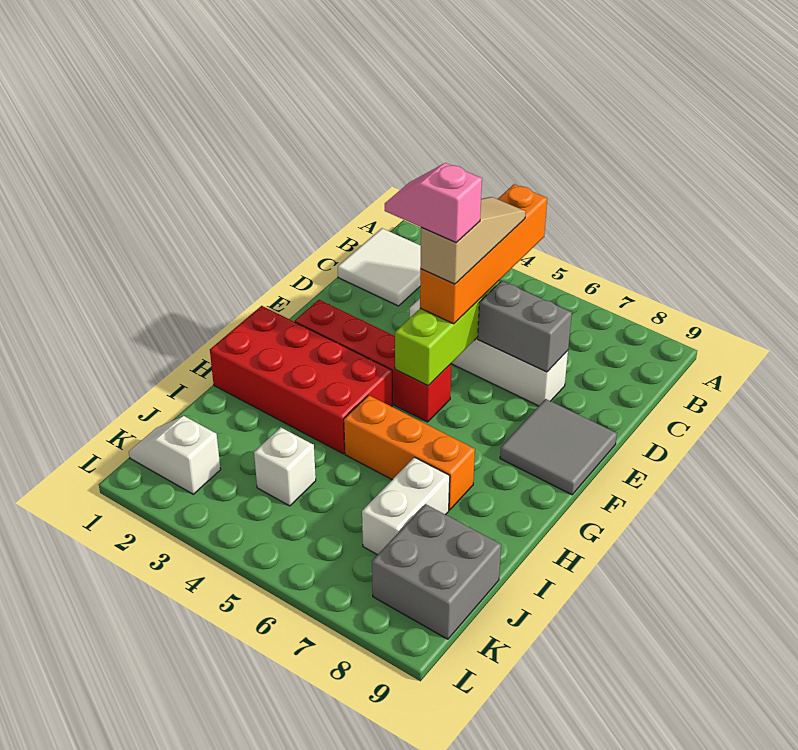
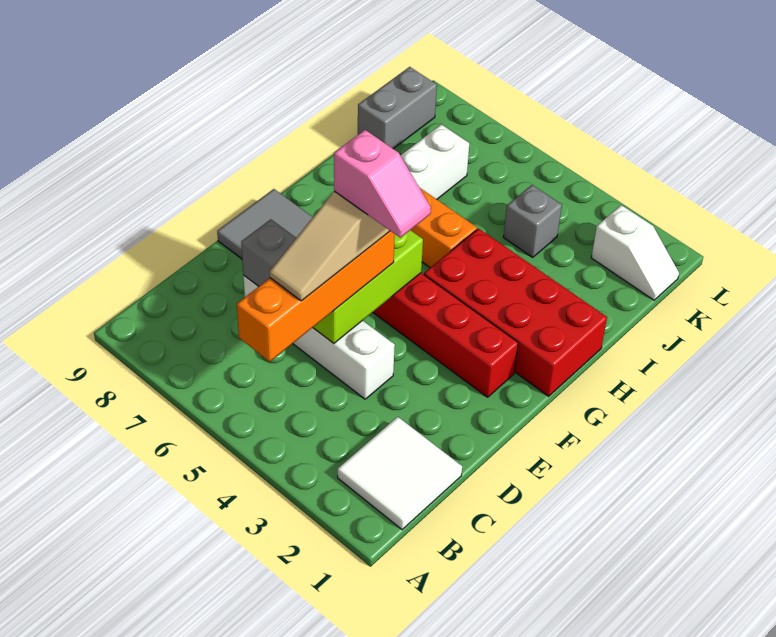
white brick J4 level 1 -> grey brick J4 level 1
grey brick J8:K9 level 1 -> grey brick J9:K9 level 1

